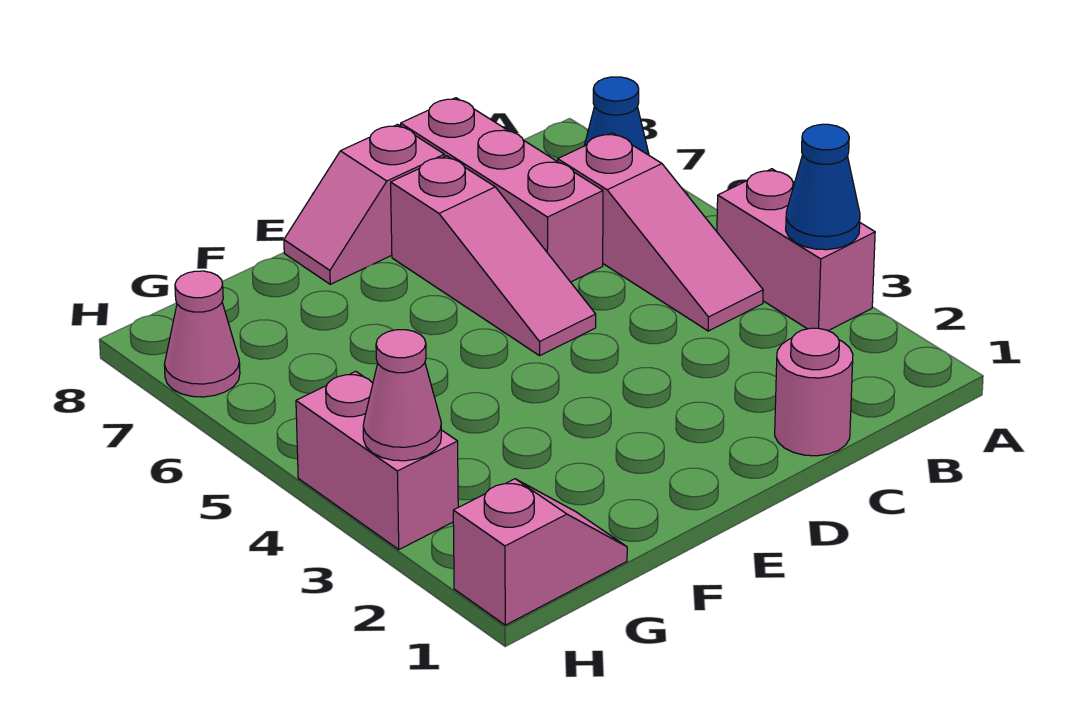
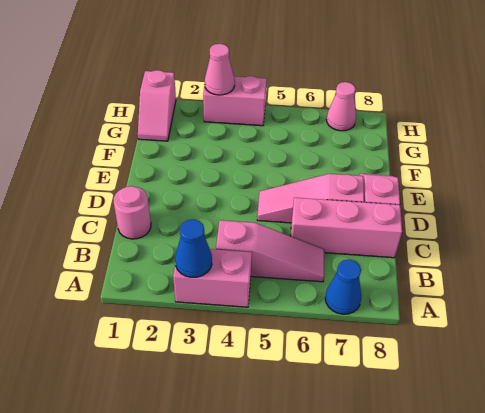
pink slope B4:B6 level 1 top 6 -> pink slope B4:B6 level 1 top 4

